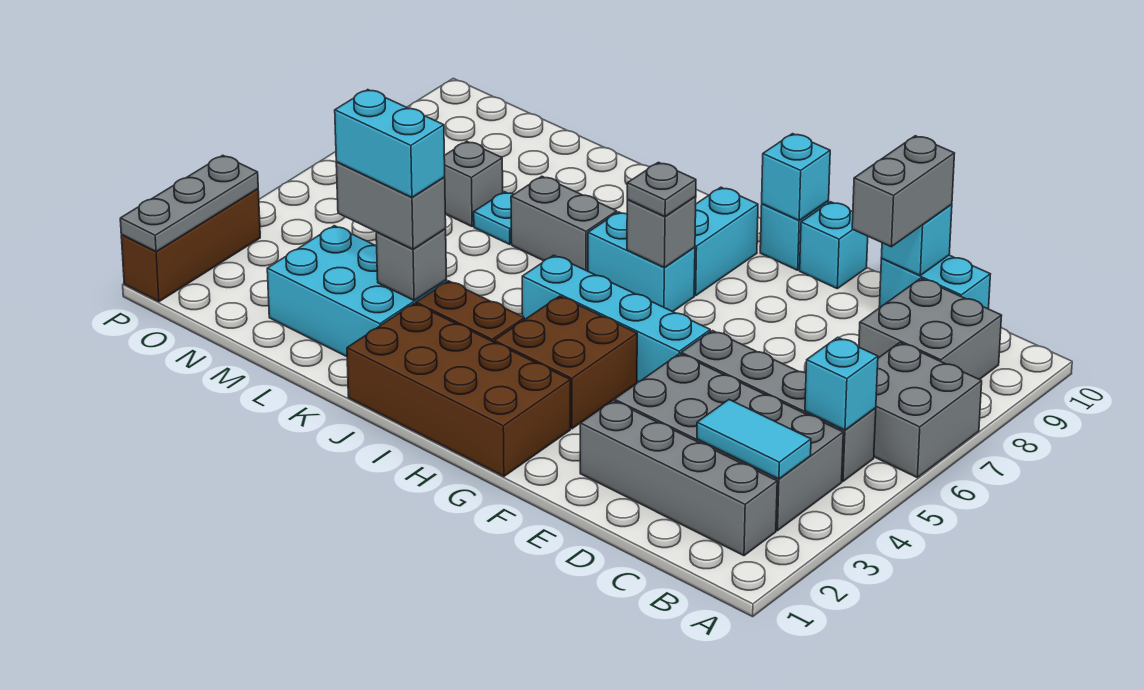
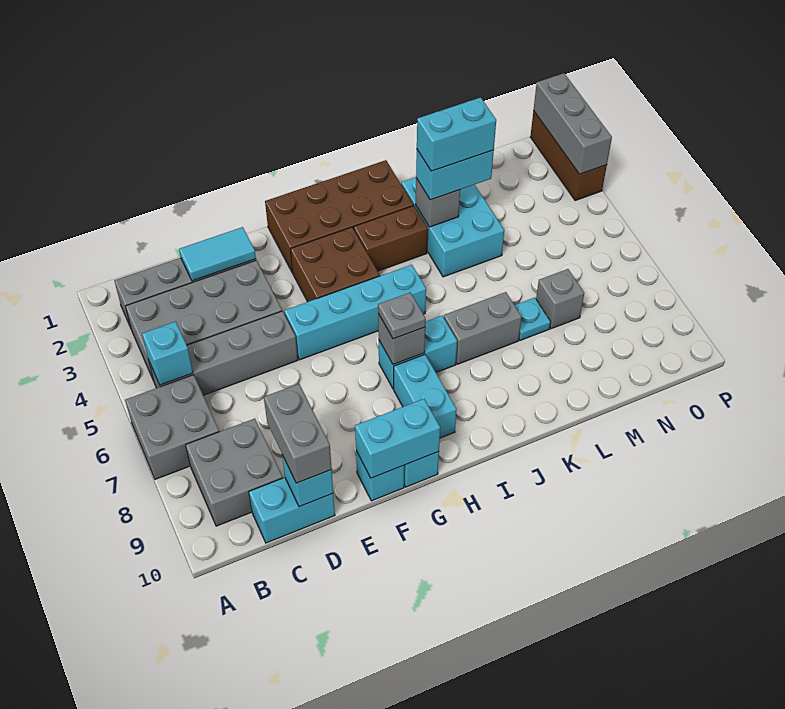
cyan tile B3:C3 level 2 -> cyan tile D2:E2 level 2
cyan brick G10 level 2 -> cyan brick F10:G10 level 2
cyan brick K2:M3 level 1 -> cyan brick K2:L4 level 1
grey brick K3:L3 level 3 -> cyan brick K3:L3 level 3
grey plate P1:P3 level 2 -> grey brick P1:P3 level 2

